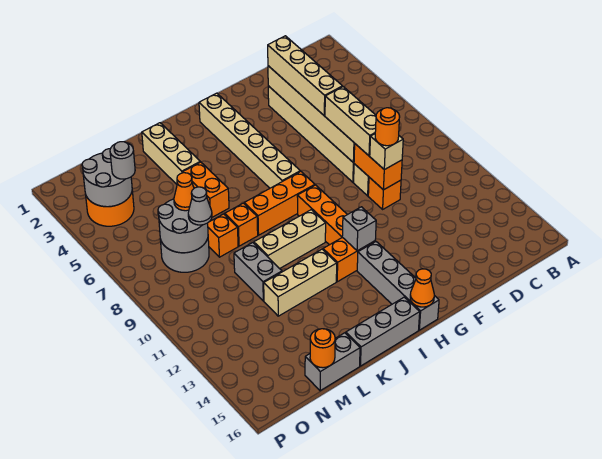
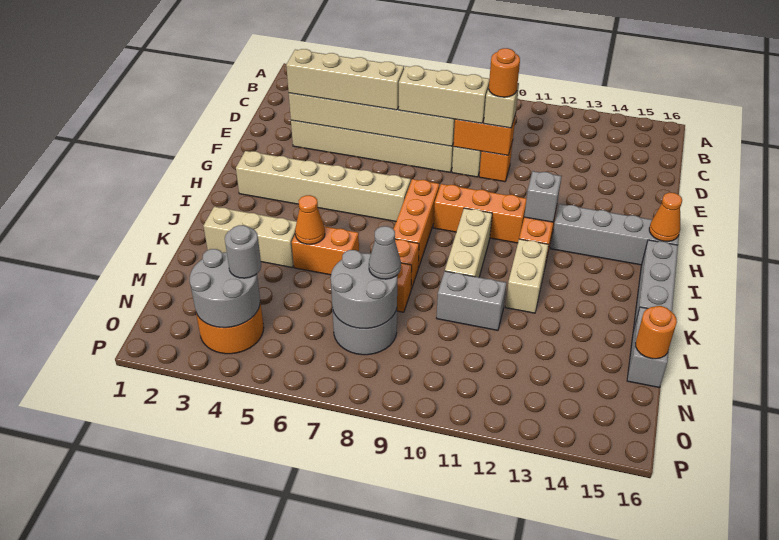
tan brick J12:L12 level 1 -> tan brick J12:K12 level 1
orange cone M7 level 3 -> orange cone K5 level 2

